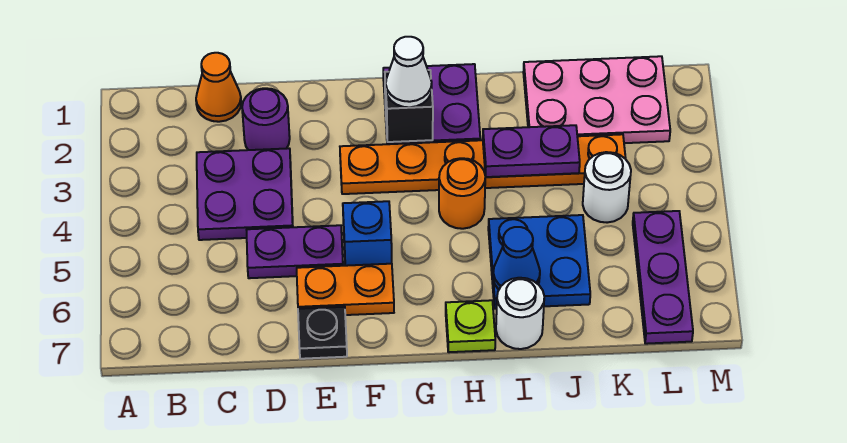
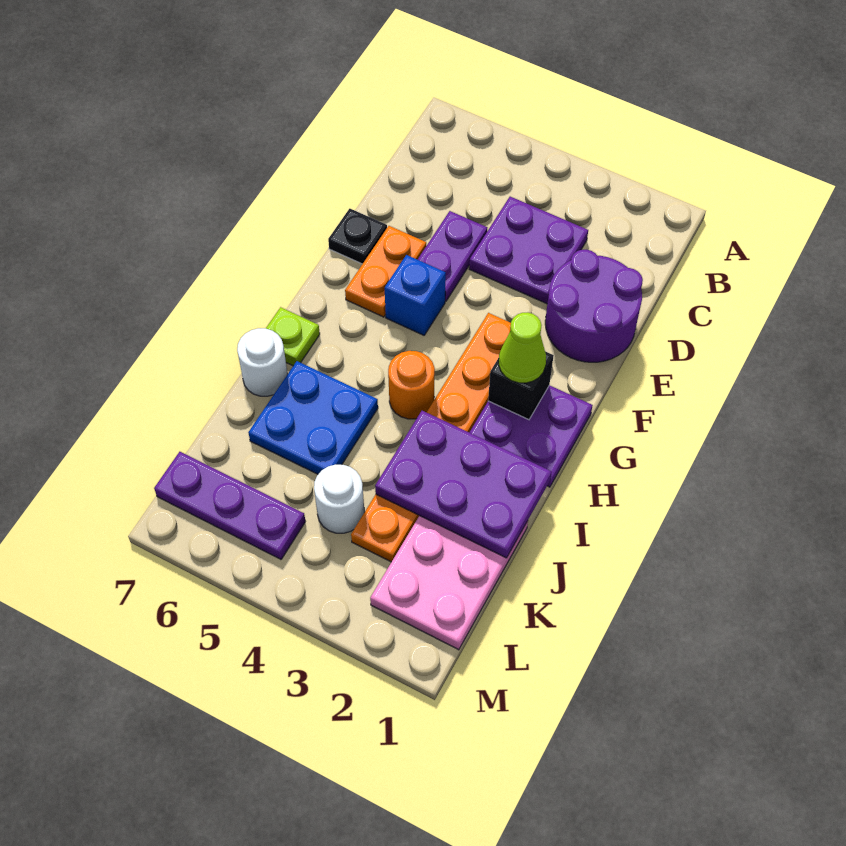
orange cone C1 level 1 -> none
purple round brick D2 level 1 -> purple round brick D1:E2 level 1
white cone G2 level 3 -> lime cone G2 level 3
purple plate I3:J3 level 2 -> purple plate I1:J3 level 2
blue cone I6 level 2 -> none

